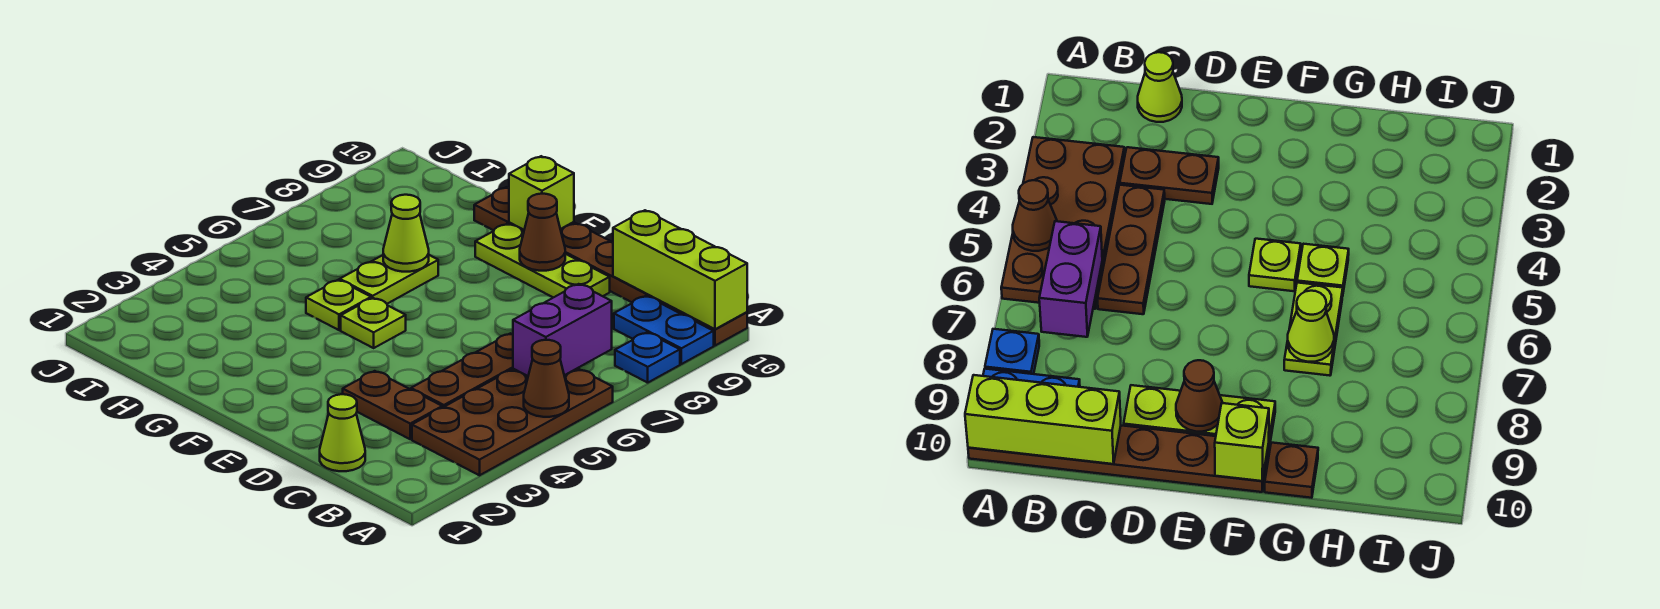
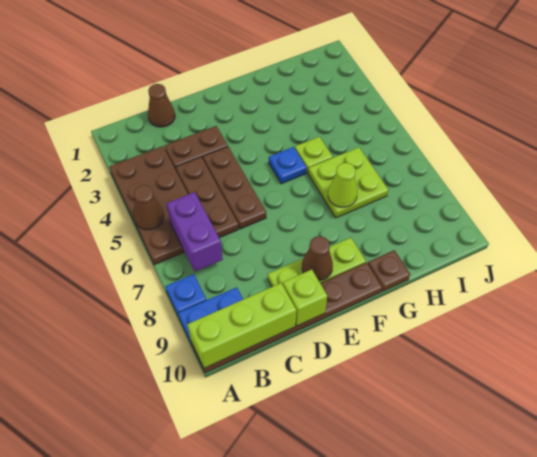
lime cone C1 level 1 -> brown cone C1 level 1
none -> brown plate D4:D6 level 1
lime plate F5 level 1 -> blue plate F5 level 1
lime brick F10 level 2 -> lime brick D10 level 2
lime plate G6:G7 level 1 -> lime plate G6:H7 level 1

